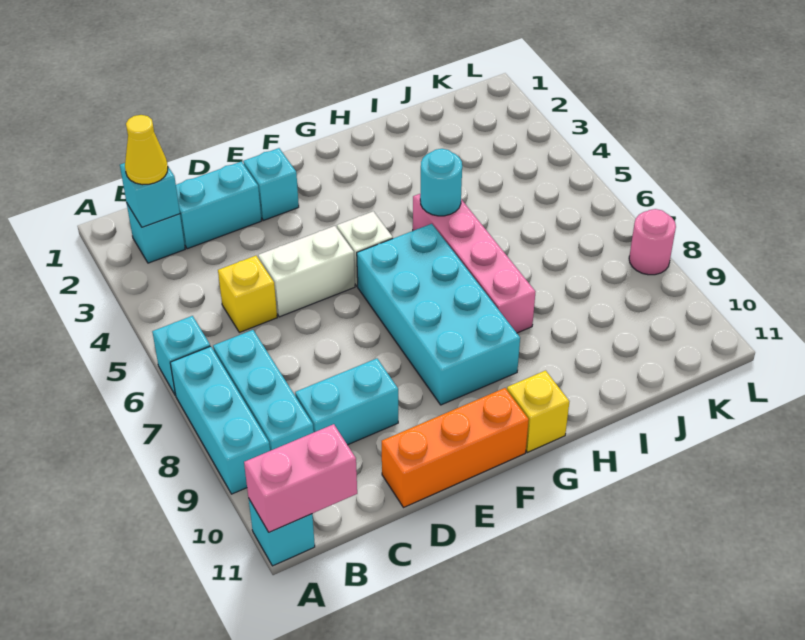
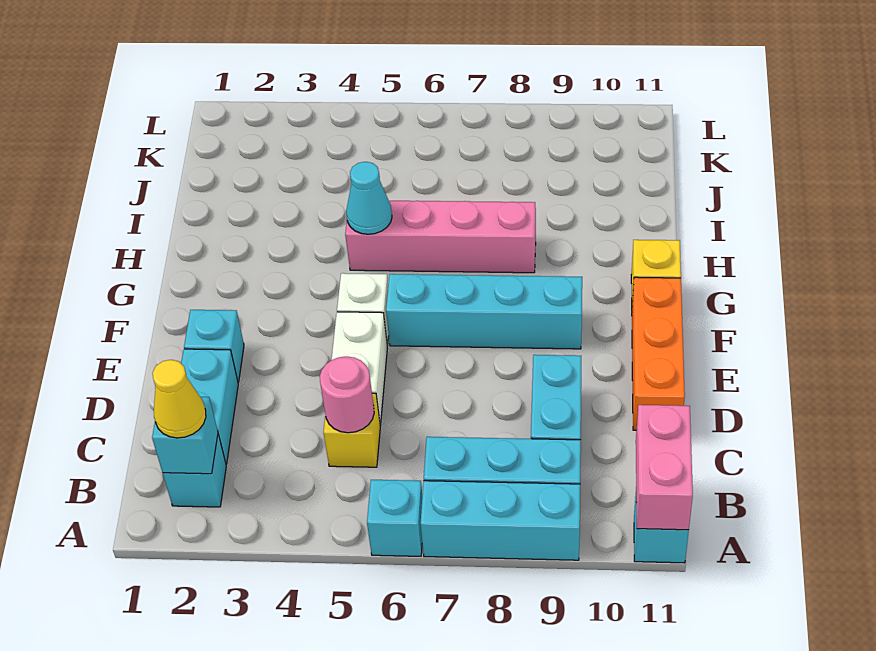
cyan brick F6:G9 level 1 -> cyan brick F6:F9 level 1
cyan round brick H5 level 2 -> cyan cone H5 level 2
pink round brick L8 level 1 -> pink round brick C5 level 2

